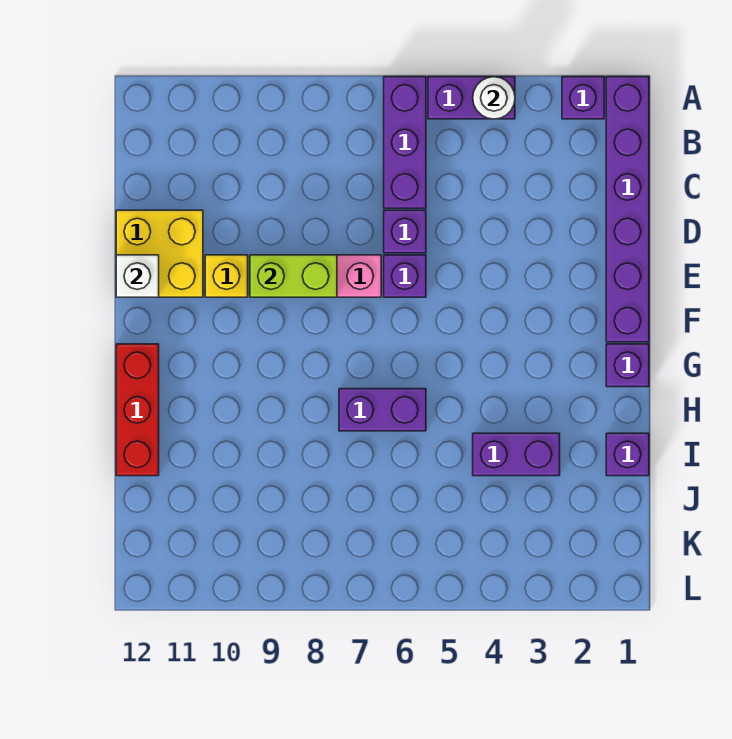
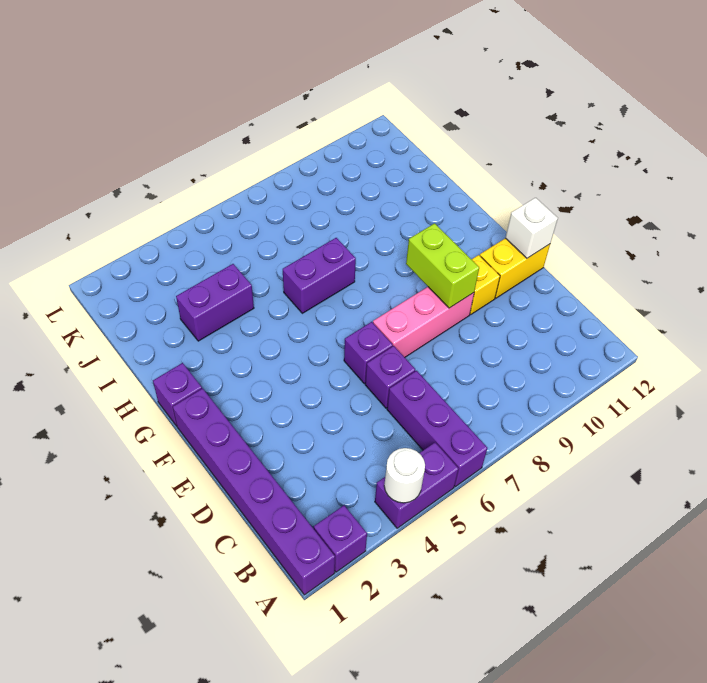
yellow brick D11:E12 level 1 -> yellow brick E11:E12 level 1
lime brick E8:E9 level 2 -> lime brick E9:F9 level 2
red brick G12:I12 level 1 -> none
purple brick I1 level 1 -> none

